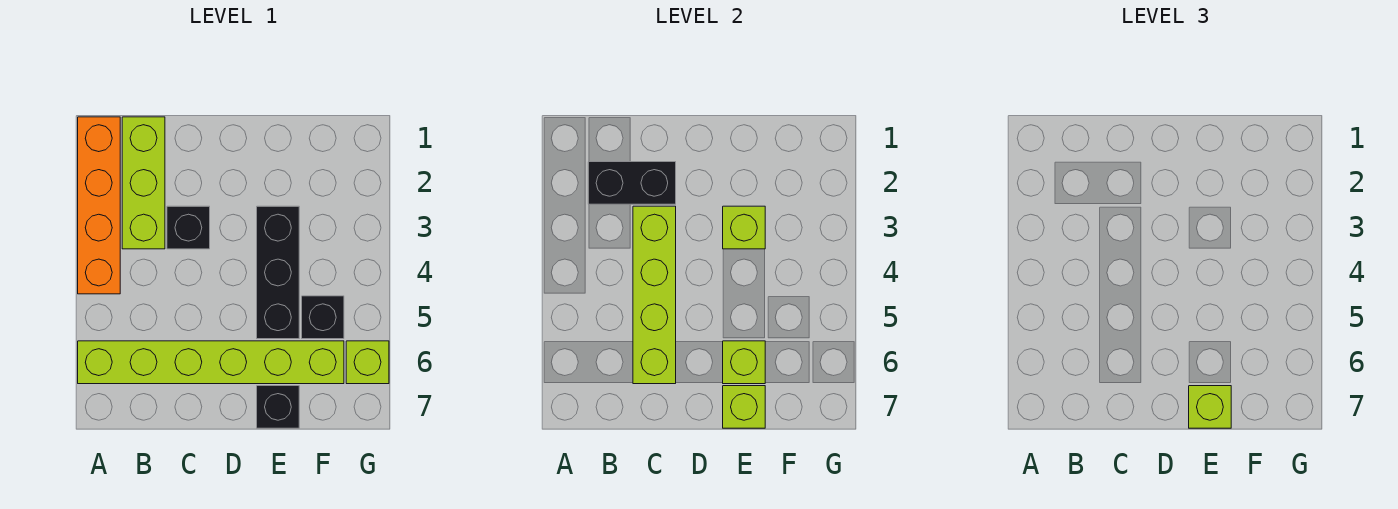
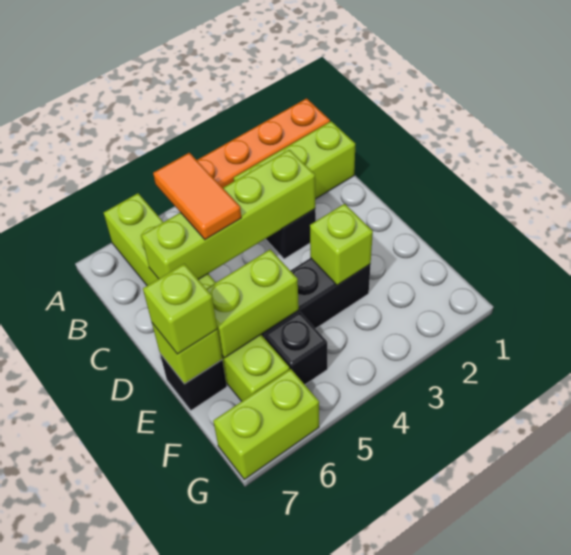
black brick B2:C2 level 2 -> none
none -> orange tile B5:C5 level 3
lime brick E6 level 2 -> lime brick E5:E6 level 2
lime brick G6 level 1 -> lime brick G6:G7 level 1

